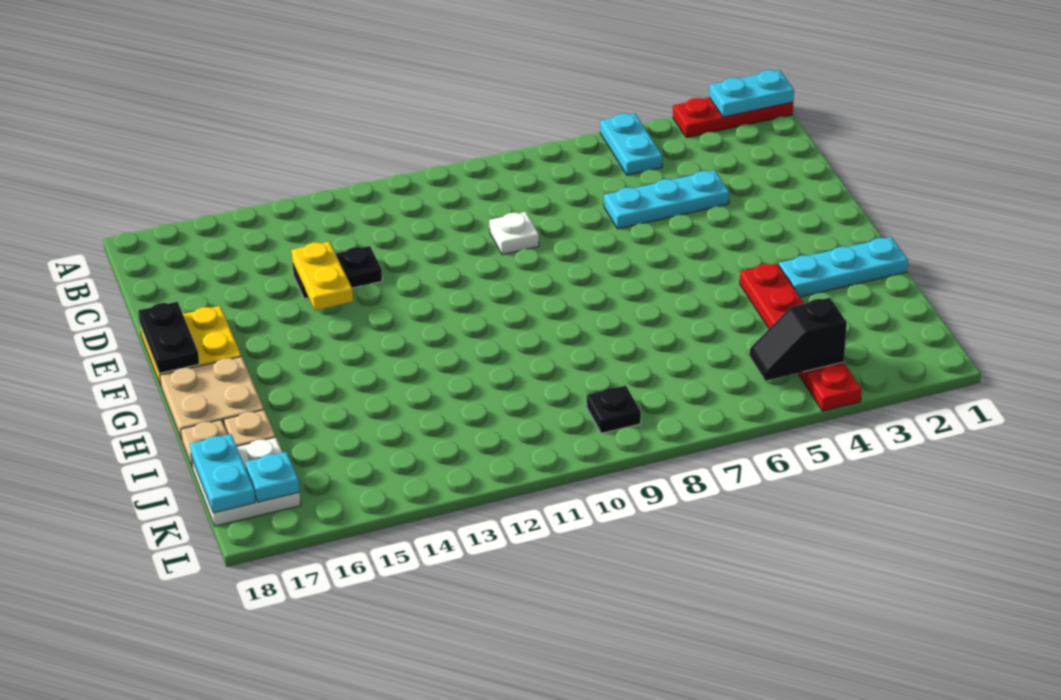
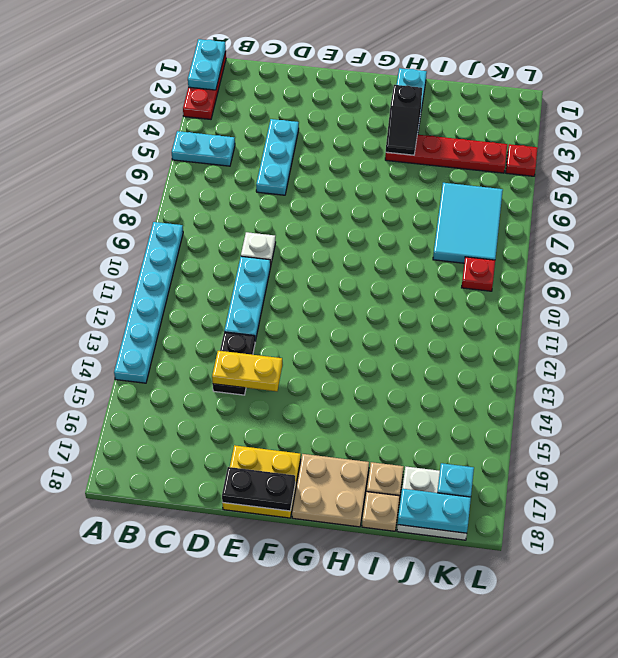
none -> cyan plate A9:A14 level 1
none -> cyan plate D10:D12 level 1
none -> cyan tile J6:K8 level 1
black slope K4:K5 level 2 top 4 -> black slope H3:H4 level 2 top 3
black plate K9 level 1 -> red plate K9 level 1

